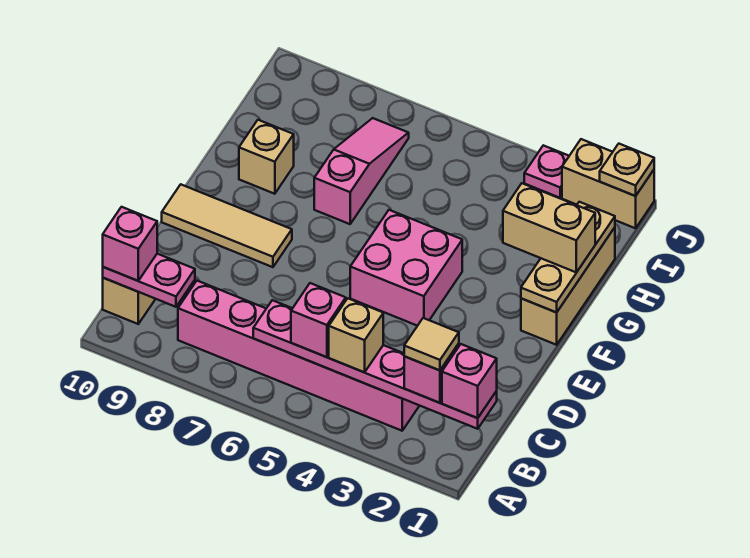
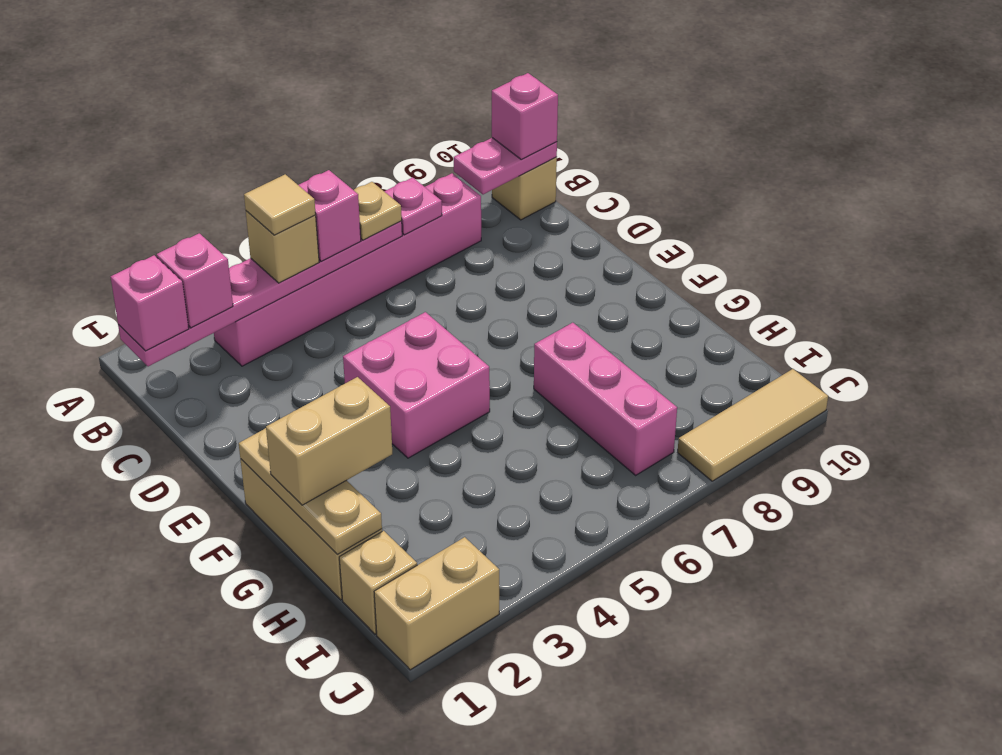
tan tile B2 level 4 -> tan tile B4 level 4
tan tile E8:E10 level 1 -> tan tile J8:J10 level 1
pink slope G7:I7 level 1 top G -> pink brick G7:I7 level 1
tan brick G9 level 1 -> tan brick I1 level 1
tan plate J1 level 2 -> tan plate B6 level 3
pink plate J3 level 1 -> pink plate B7 level 2

